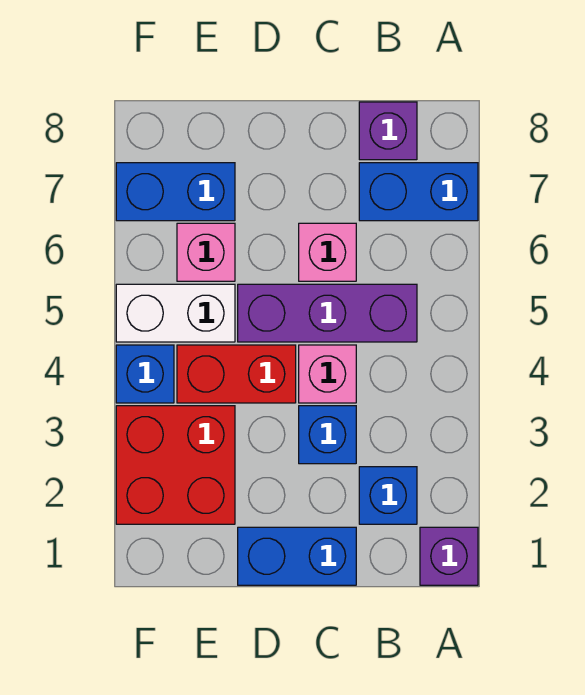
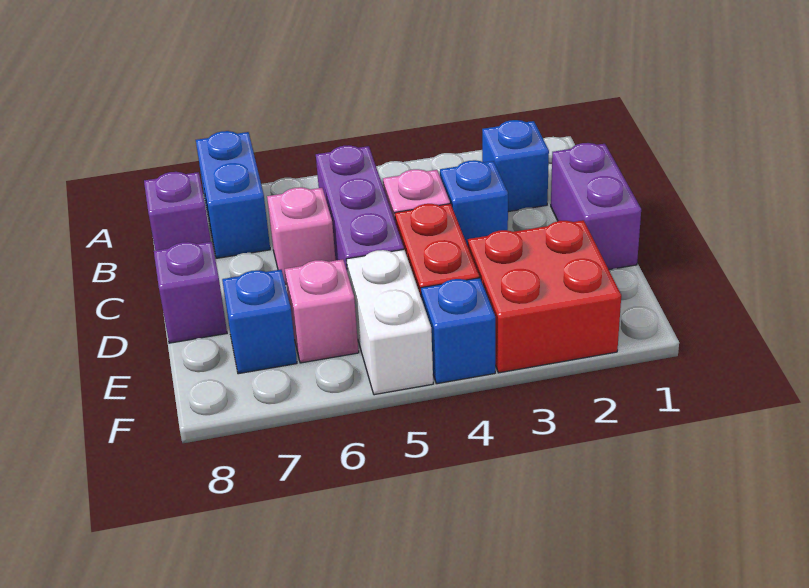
purple brick A1 level 1 -> purple brick D8 level 1
blue brick C1:D1 level 1 -> purple brick C1:D1 level 1
blue brick E7:F7 level 1 -> blue brick E7 level 1

